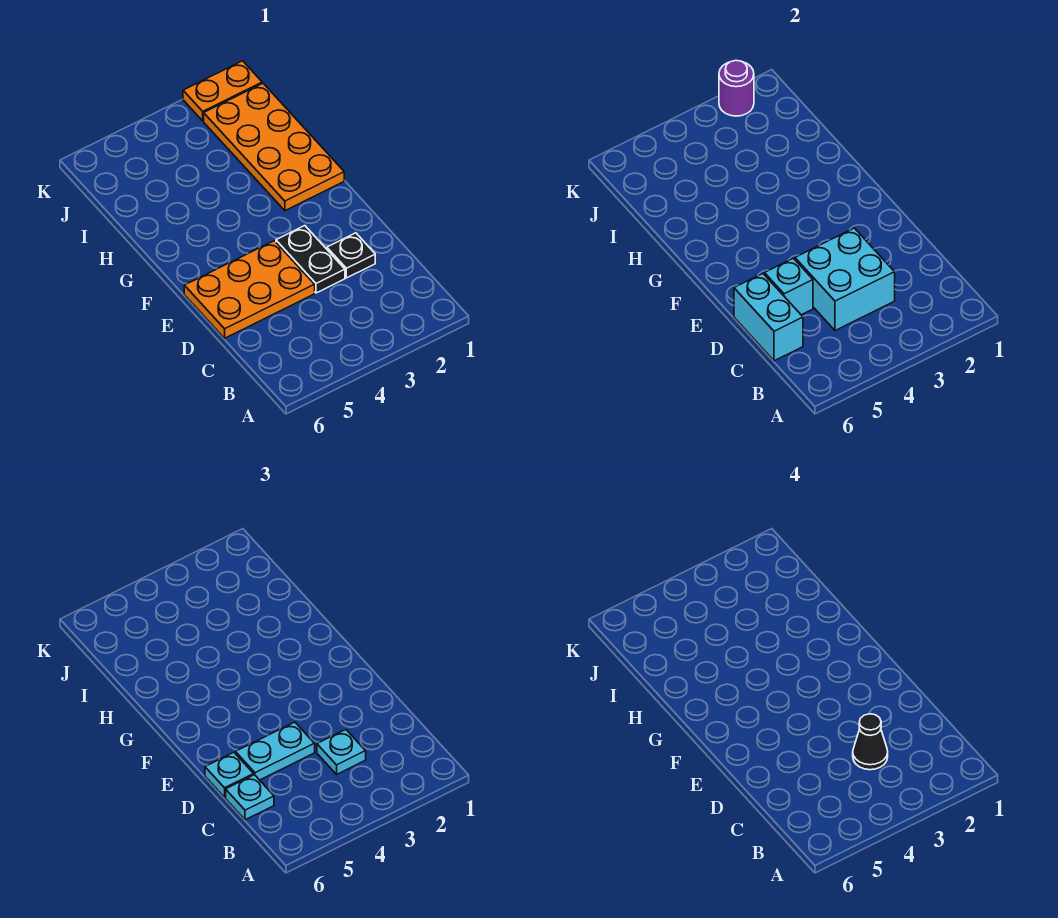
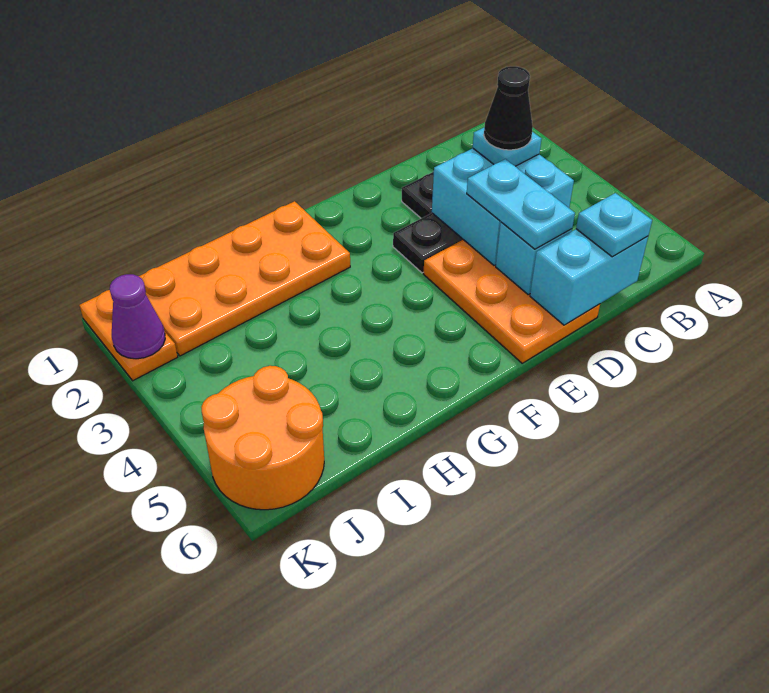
cyan plate D6 level 3 -> none
none -> orange round brick J5:K6 level 1
purple round brick K2 level 2 -> purple cone K2 level 2

